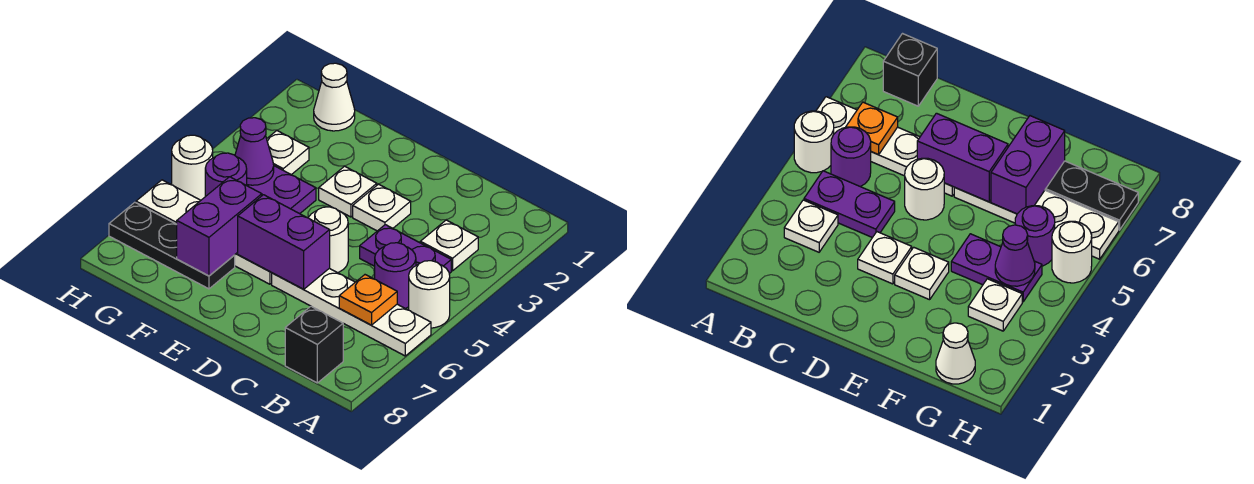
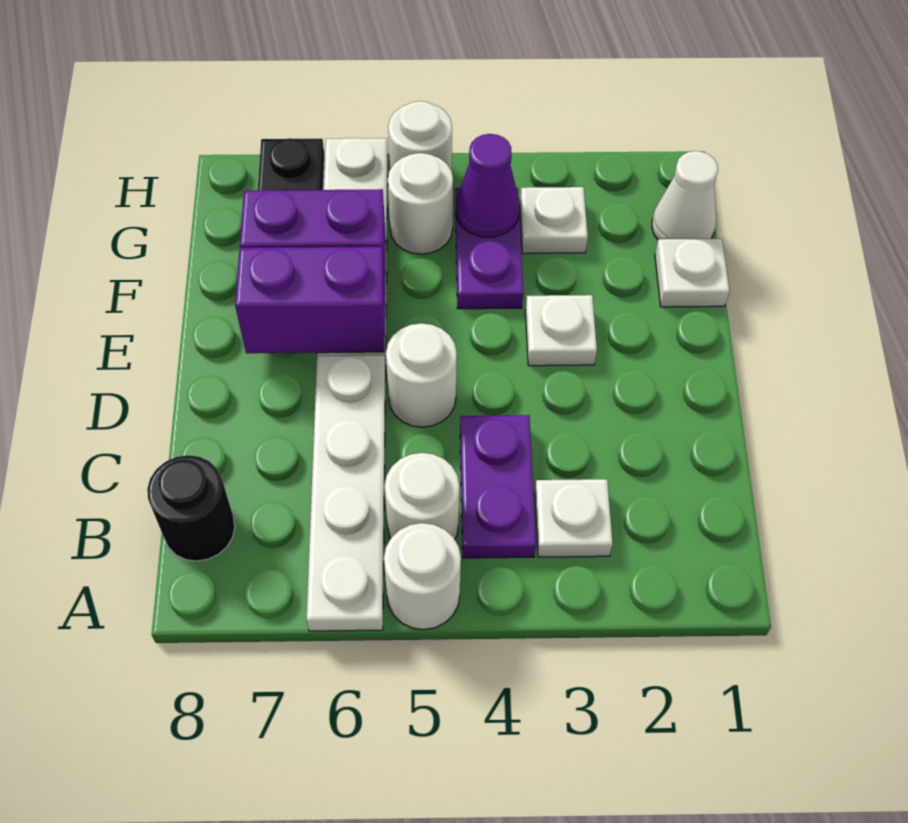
purple round brick B5 level 1 -> white round brick B5 level 1
orange plate B6 level 2 -> none
black brick B8 level 1 -> black round brick B8 level 1
white plate D3 level 1 -> white plate F1 level 1
purple brick D6:E6 level 2 -> purple brick E6:E7 level 2
purple round brick G5 level 1 -> white round brick G5 level 1

